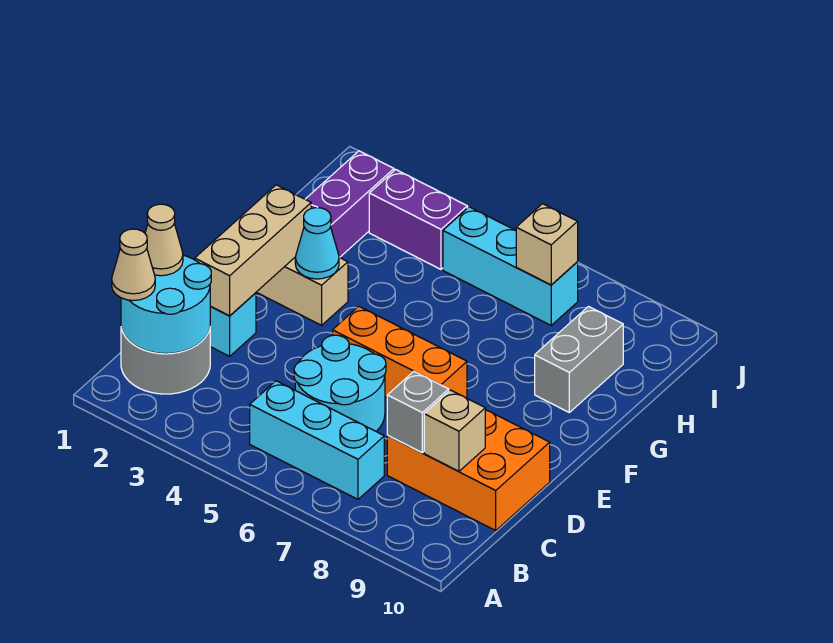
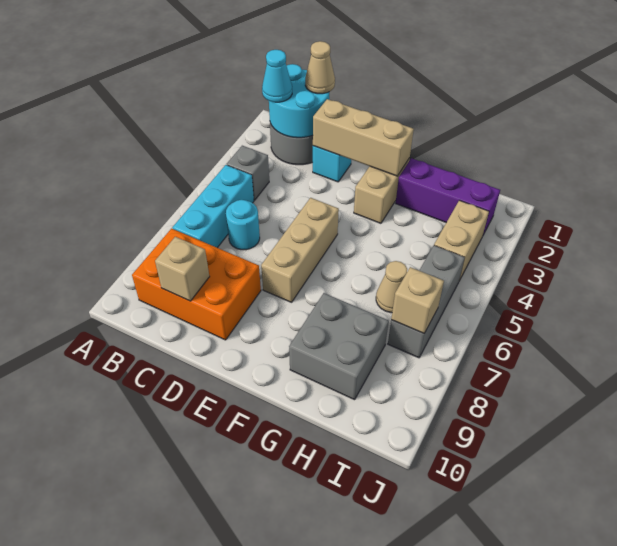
tan cone B1 level 3 -> tan cone H6 level 1
cyan round brick C5:D6 level 1 -> cyan round brick C6 level 1
orange brick C8:D10 level 1 -> orange brick B8:D9 level 1
grey brick C8 level 2 -> grey brick B4 level 1
orange brick E5:E7 level 1 -> tan brick E5:E7 level 1
cyan cone F3 level 2 -> cyan cone B2 level 3
grey brick G9:H9 level 1 -> grey brick G8:H9 level 1
purple brick I3:I4 level 1 -> tan brick I3:I4 level 1
cyan brick I5:I7 level 1 -> grey brick I5:I7 level 1

